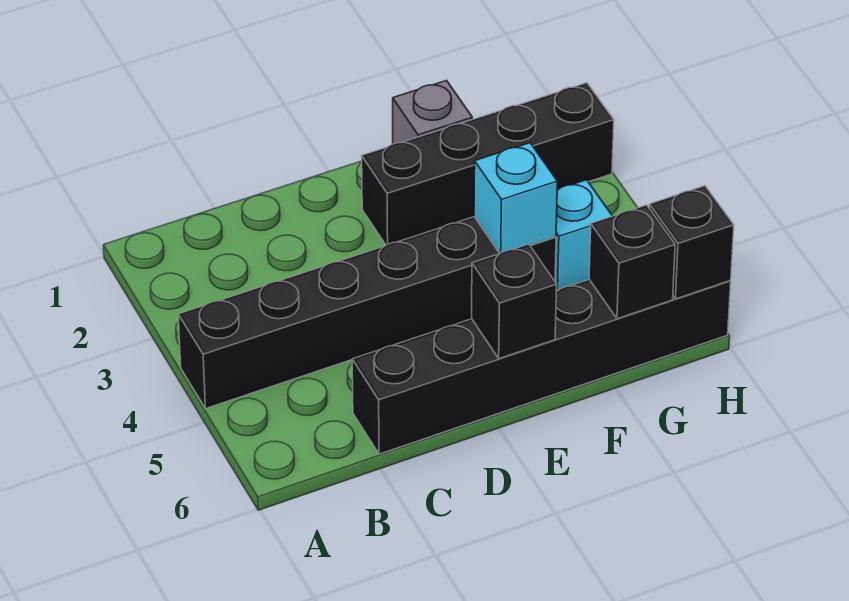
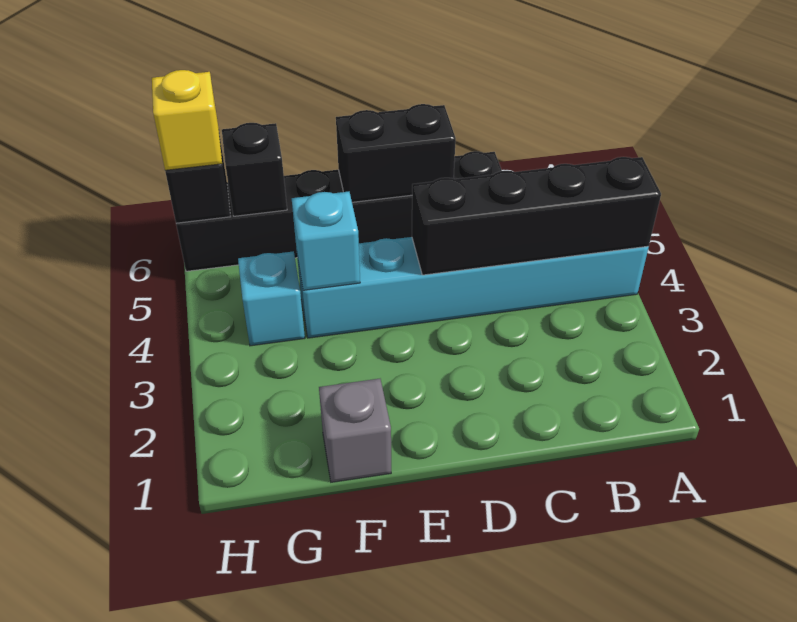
black brick A4:F4 level 1 -> cyan brick A4:F4 level 1
black brick E2:H2 level 1 -> black brick A4:D4 level 2
black brick E6 level 2 -> black brick D6:E6 level 2
none -> yellow brick H6 level 3

